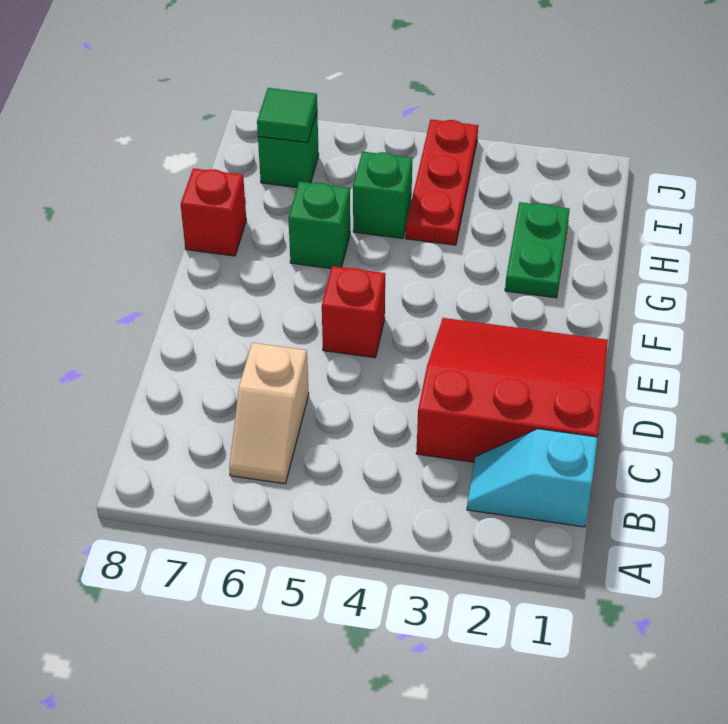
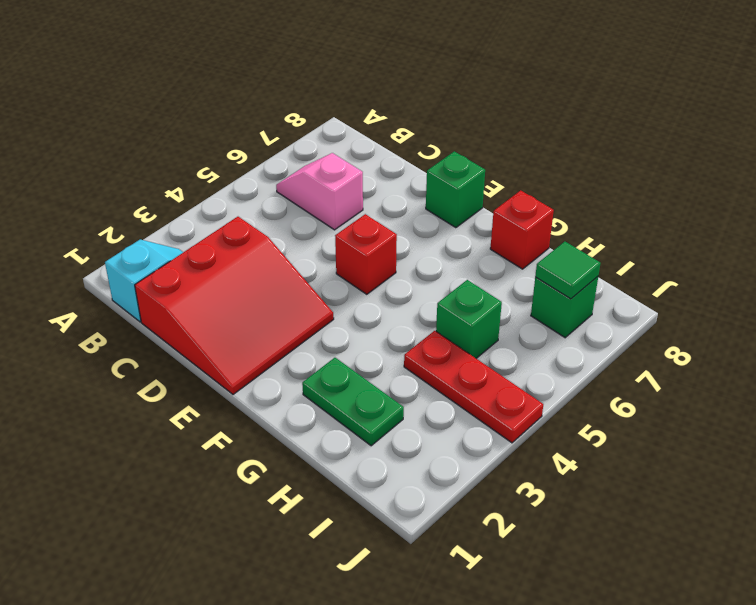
tan slope B6:C6 level 1 top C -> pink slope B6:C6 level 1 top C
green brick G6 level 1 -> green brick E8 level 1

